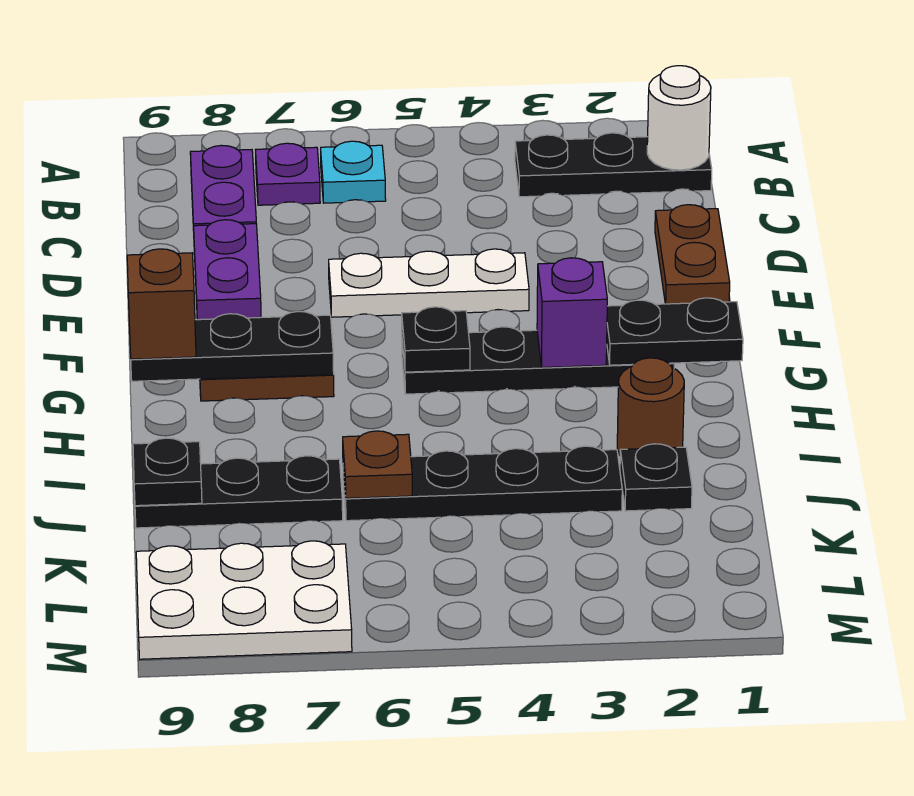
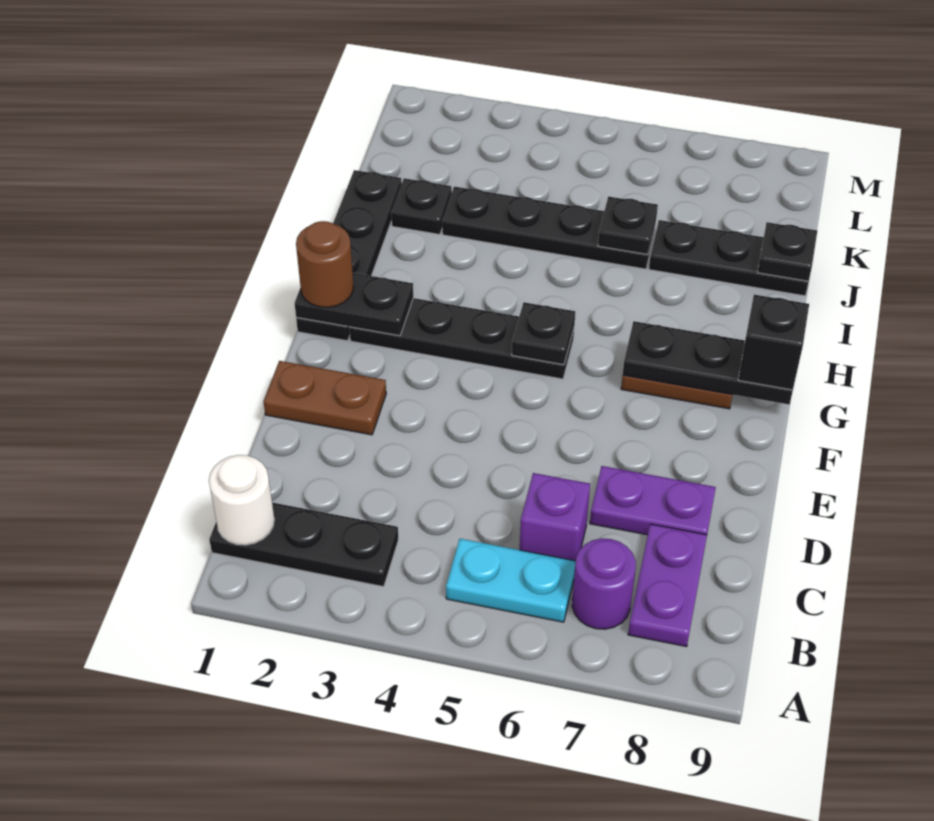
cyan plate B6 level 1 -> cyan plate B5:B6 level 1
purple plate B7 level 1 -> purple round brick B7 level 1
brown plate D1:E1 level 1 -> brown plate E1:E2 level 1
purple plate D8:E8 level 1 -> purple plate D7:D8 level 1
white plate E4:E6 level 1 -> none
none -> black plate G1:J1 level 1
purple brick G3 level 2 -> purple brick C6 level 1
brown brick G9 level 3 -> black brick G9 level 3
brown round brick I2 level 1 -> brown round brick G1 level 3
brown plate J6 level 2 -> black plate J6 level 2
white plate L7:M9 level 1 -> none

